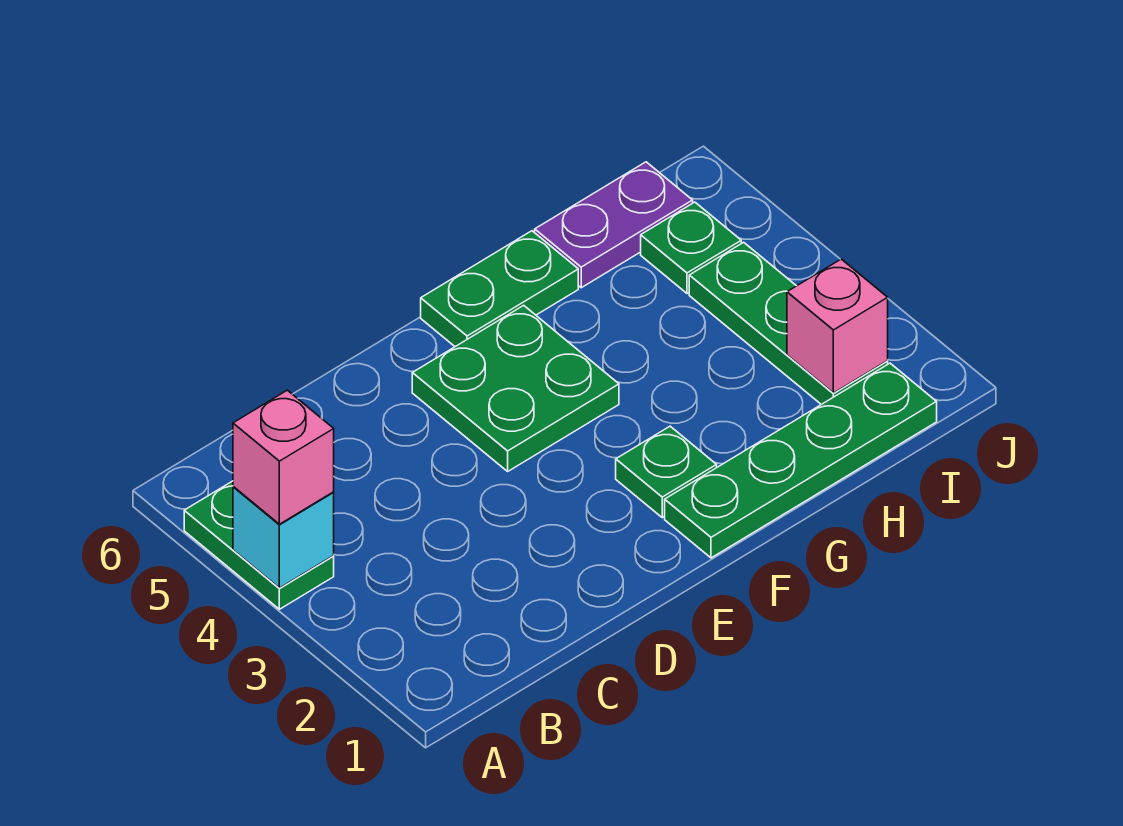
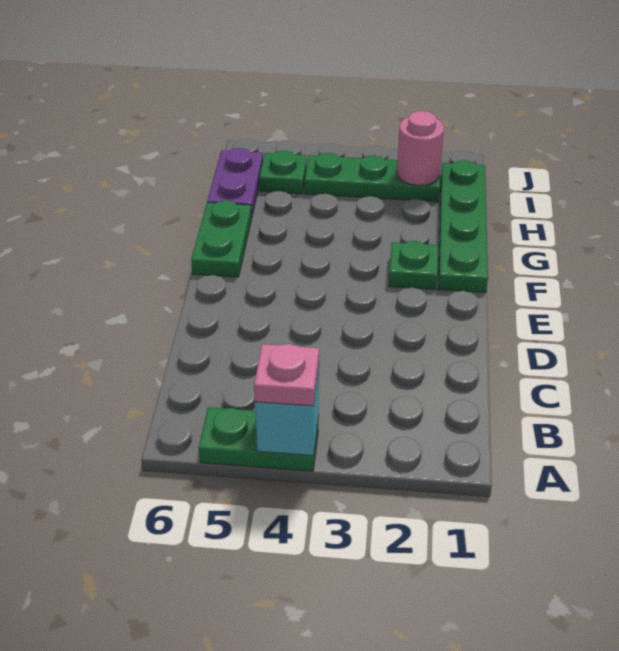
pink brick A4 level 3 -> pink plate A4 level 3
green plate E4:F5 level 1 -> none
pink brick I2 level 2 -> pink round brick I2 level 2

